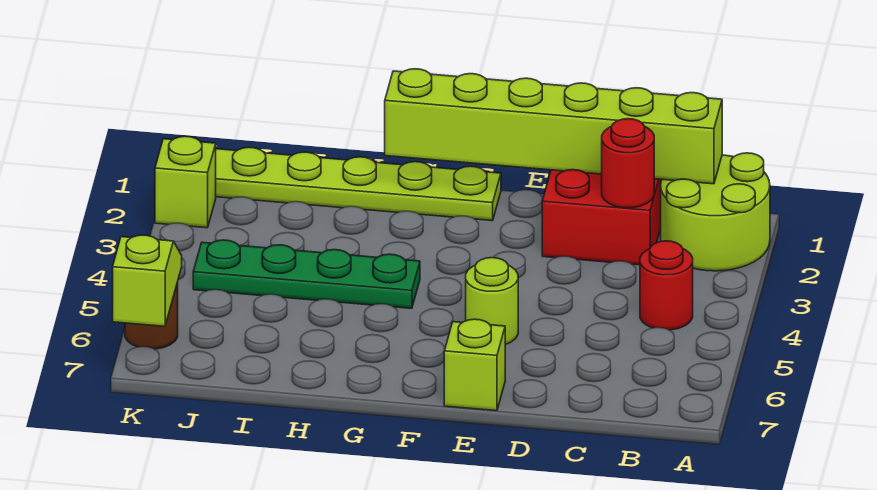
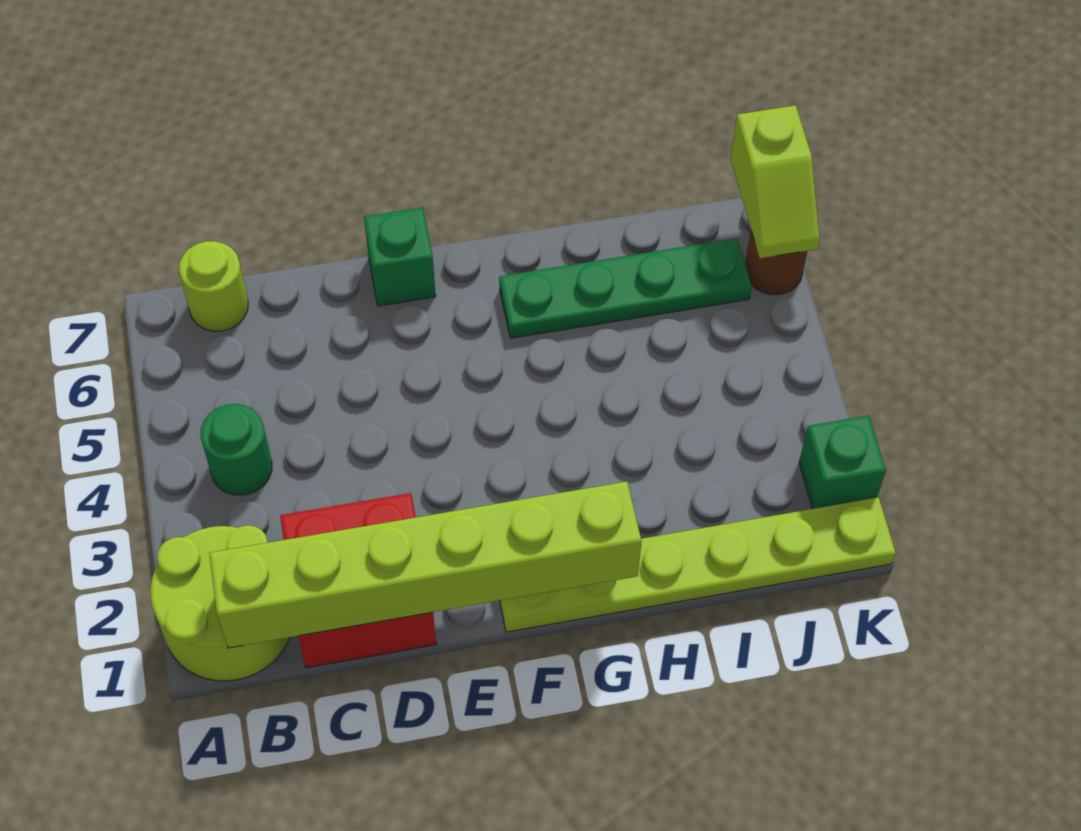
red round brick B4 level 1 -> green round brick B4 level 1
red round brick C2 level 2 -> none
lime round brick E5 level 1 -> lime round brick B7 level 1
lime brick E7 level 1 -> green brick E7 level 1
green plate G4:J4 level 1 -> green plate G6:J6 level 1
lime brick K2 level 1 -> green brick K2 level 1

